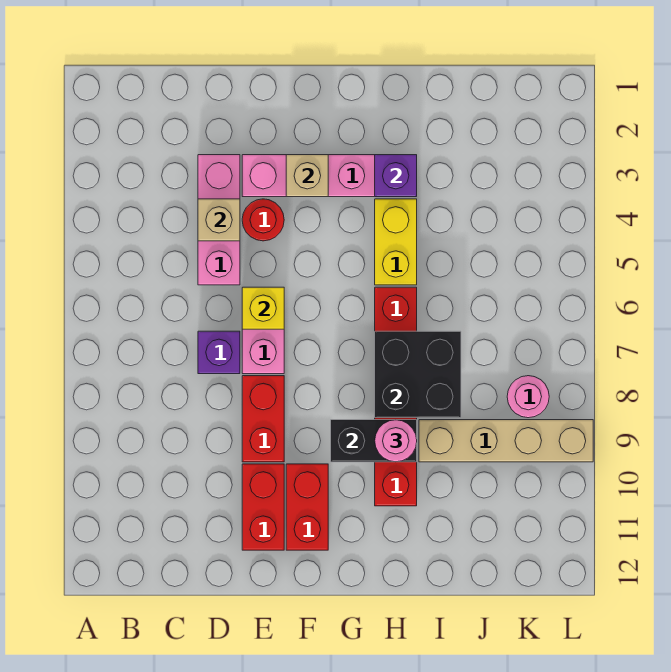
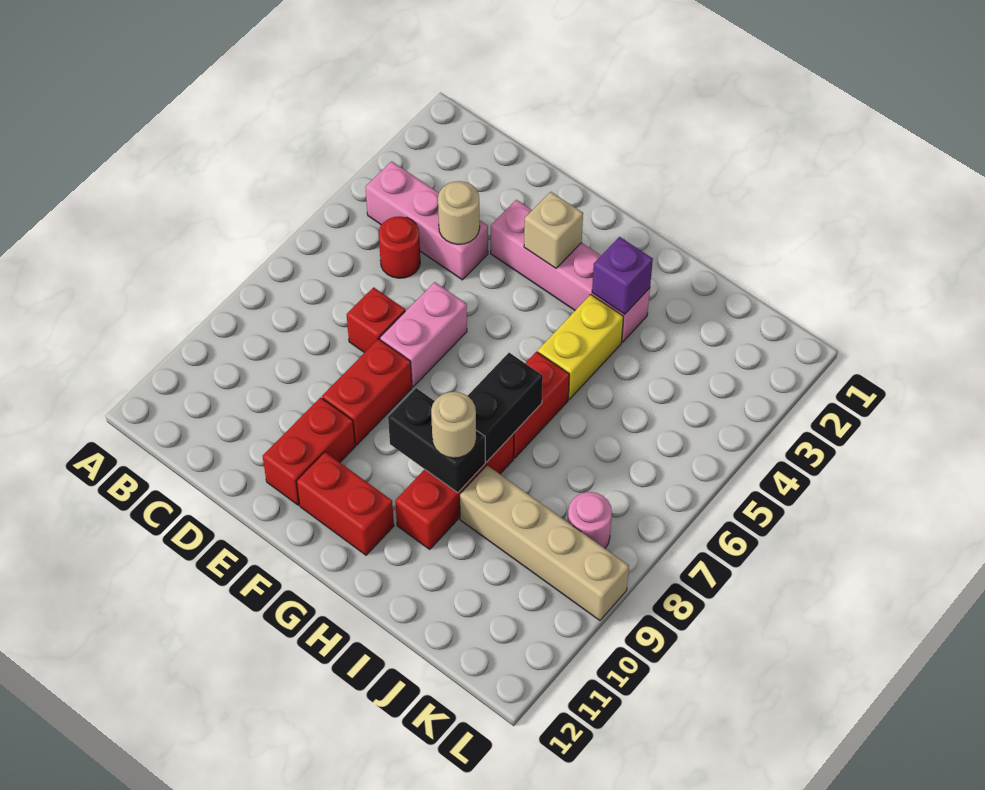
pink brick D3:D5 level 1 -> pink brick B4:D4 level 1
tan brick D4 level 2 -> tan round brick D4 level 2
purple brick D7 level 1 -> red brick D7 level 1
red round brick E4 level 1 -> red round brick C5 level 1
yellow brick E6 level 2 -> none
red brick F10:F11 level 1 -> red brick F11:G11 level 1
black brick H7:I8 level 2 -> black brick H7:H8 level 2
pink round brick H9 level 3 -> tan round brick H9 level 3

